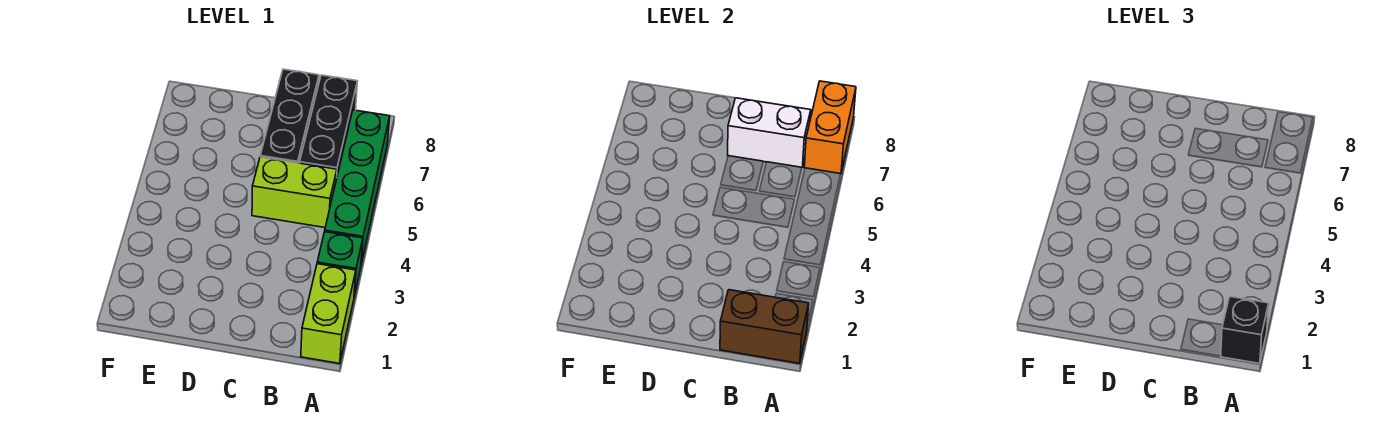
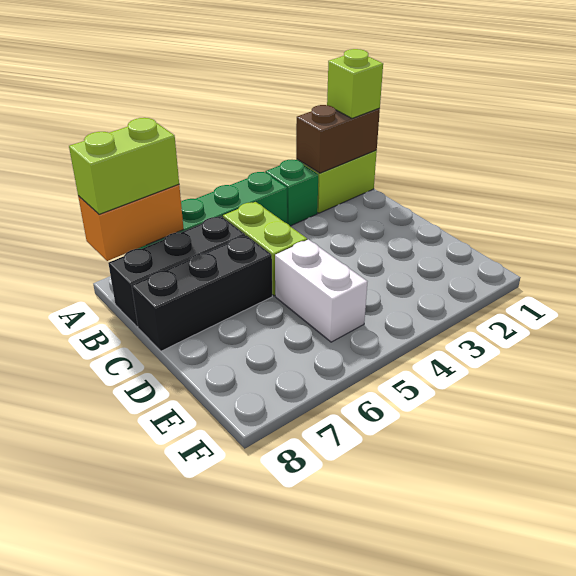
brown brick A1:B1 level 2 -> brown brick A1:A2 level 2
black brick A1 level 3 -> lime brick A1 level 3
none -> lime brick A7:A8 level 3
white brick B7:C7 level 2 -> white brick D5:E5 level 1

